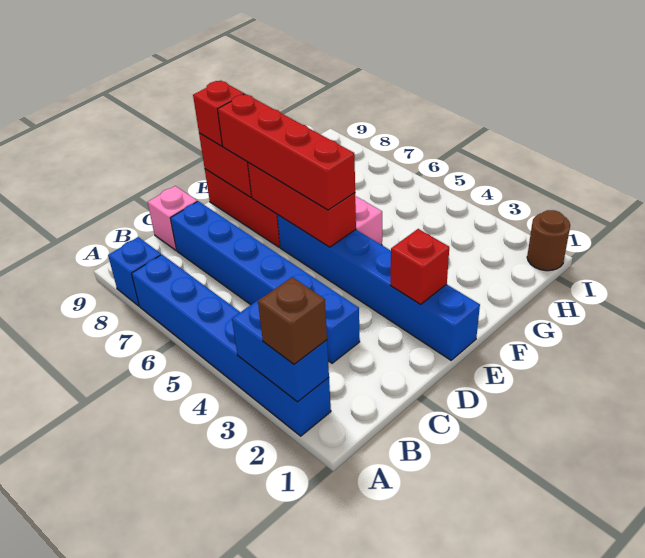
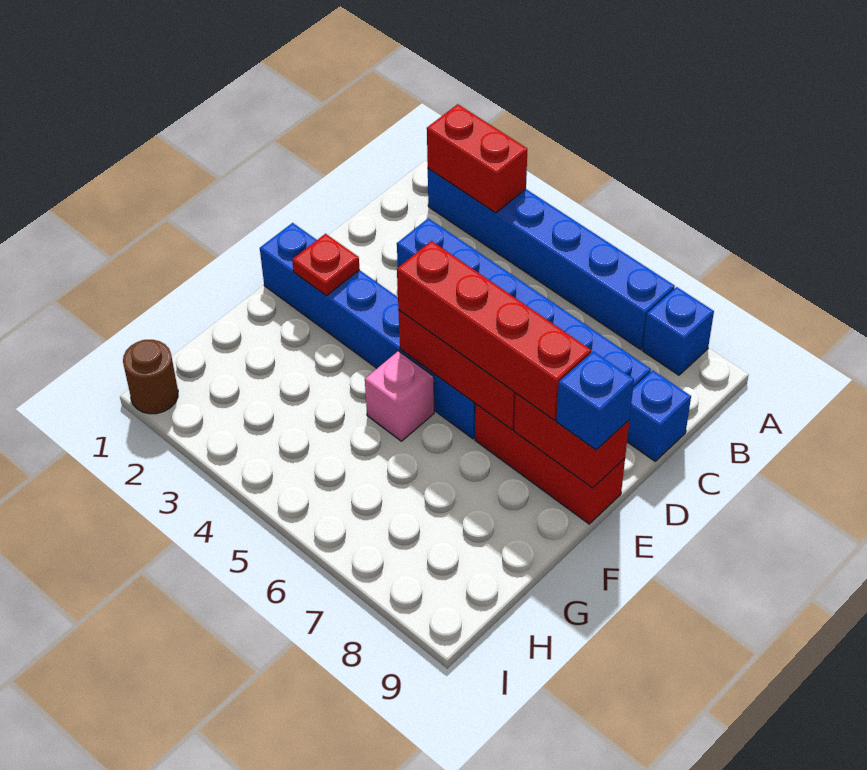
blue brick A2:A3 level 2 -> red brick A2:A3 level 2
brown brick A2 level 3 -> none
pink brick C9 level 1 -> blue brick C9 level 1
red brick E2 level 2 -> red plate E2 level 2
red brick E9 level 3 -> blue brick E9 level 3

